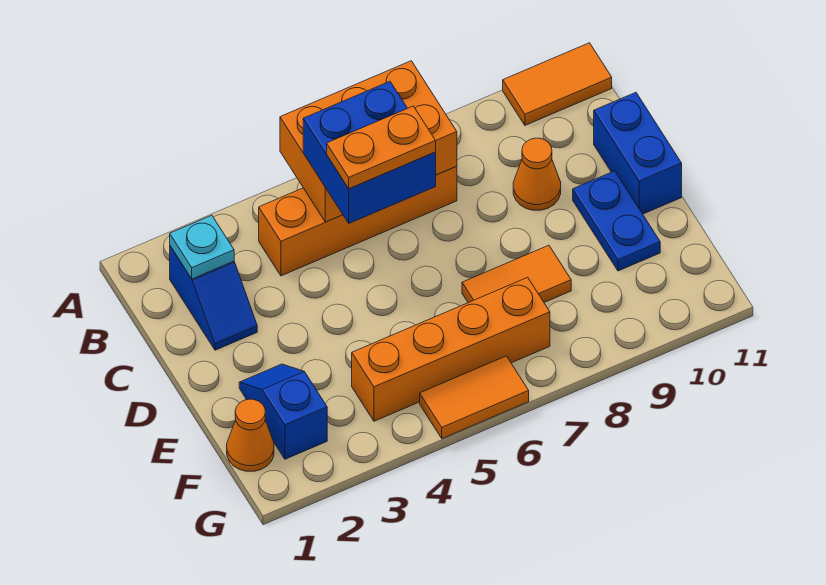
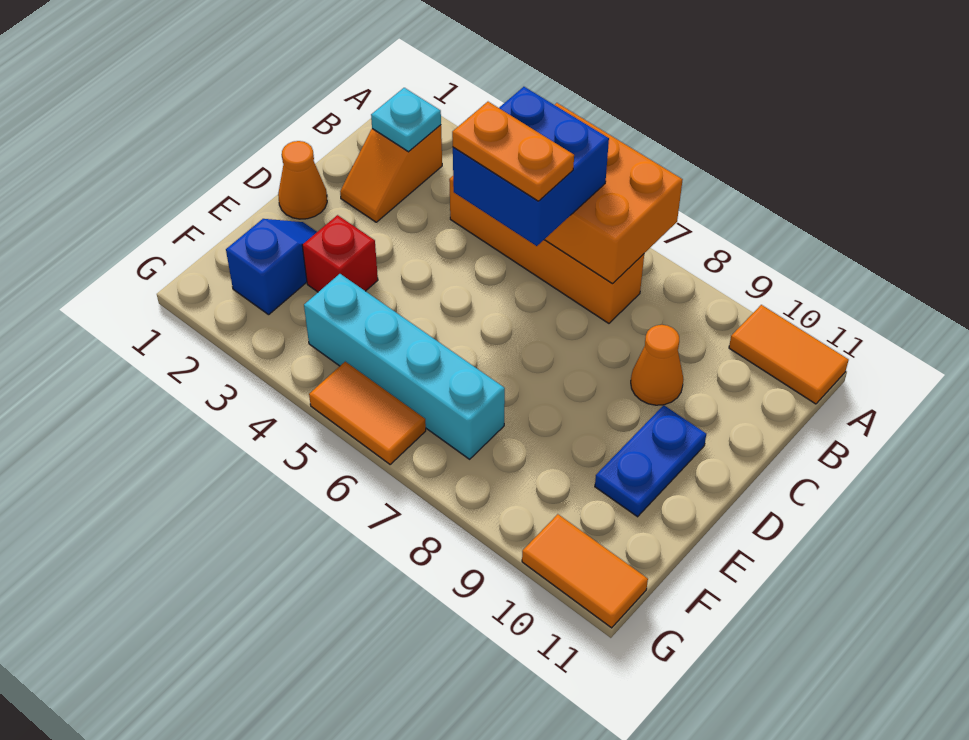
blue slope B2:C2 level 1 top B -> orange slope B2:C2 level 1 top B
blue brick C11:D11 level 1 -> none
none -> red brick E3 level 1
orange tile E7:E8 level 1 -> orange tile G10:G11 level 1
orange cone F1 level 1 -> orange cone D1 level 1
orange brick F4:F7 level 1 -> cyan brick F4:F7 level 1

